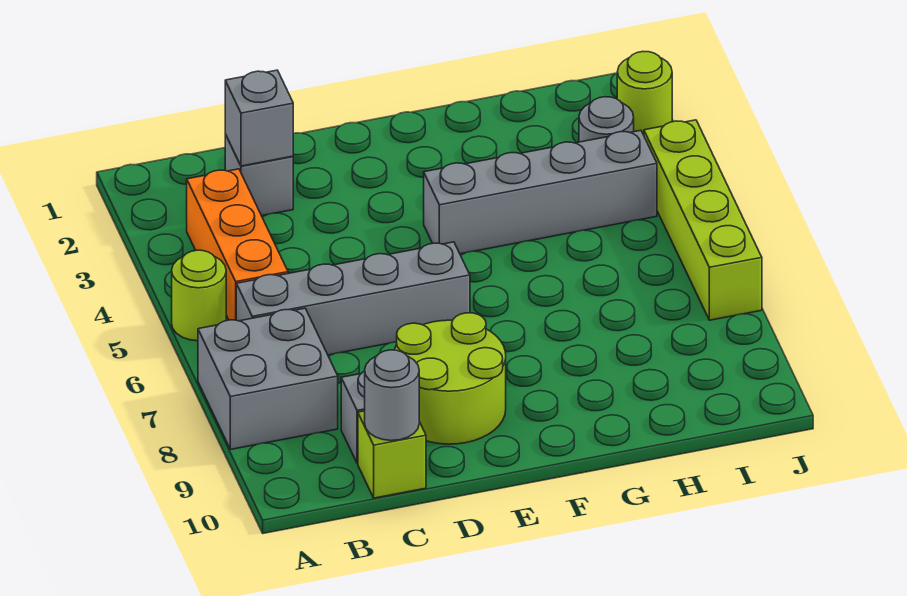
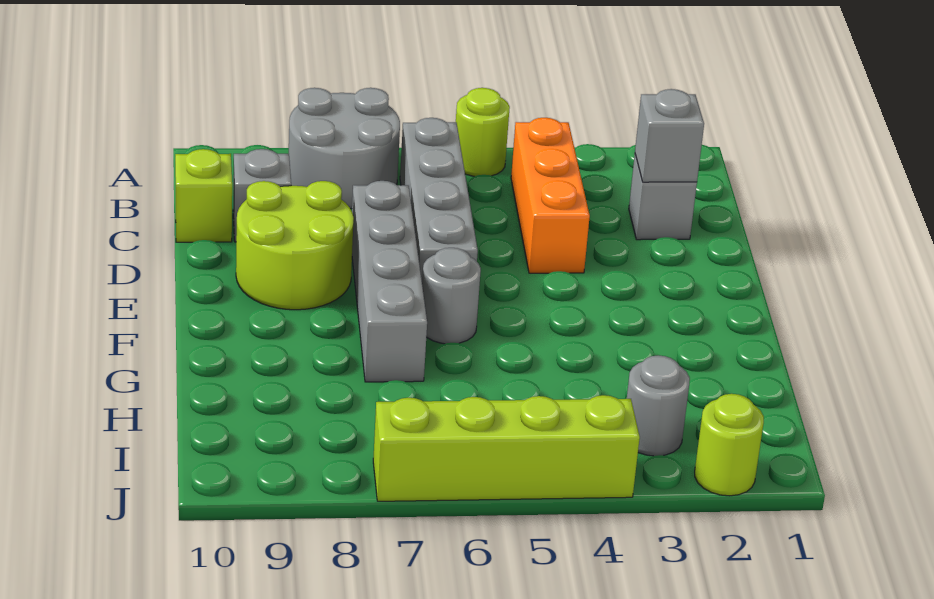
grey brick A7:B8 level 1 -> grey round brick A7:B8 level 1
orange brick B3:B5 level 1 -> orange brick B4:D4 level 1
grey round brick C10 level 2 -> grey round brick F6 level 1
grey brick F4:I4 level 1 -> grey brick D7:G7 level 1

